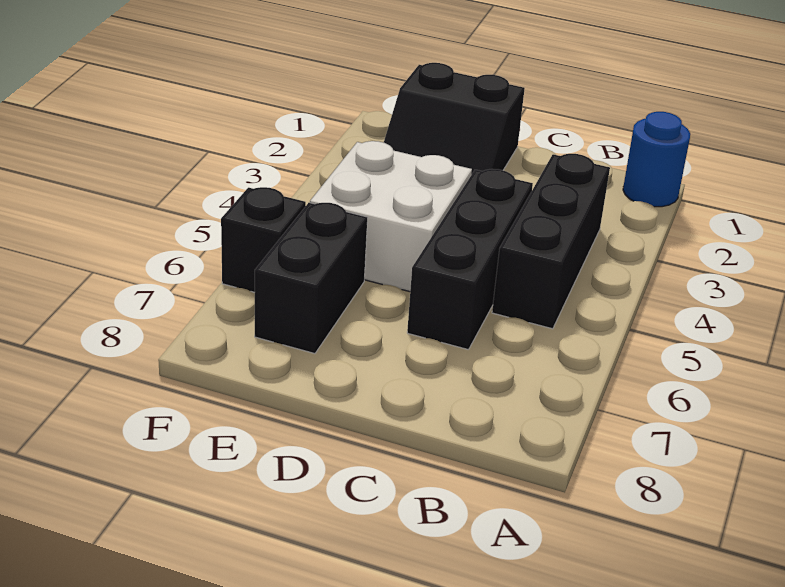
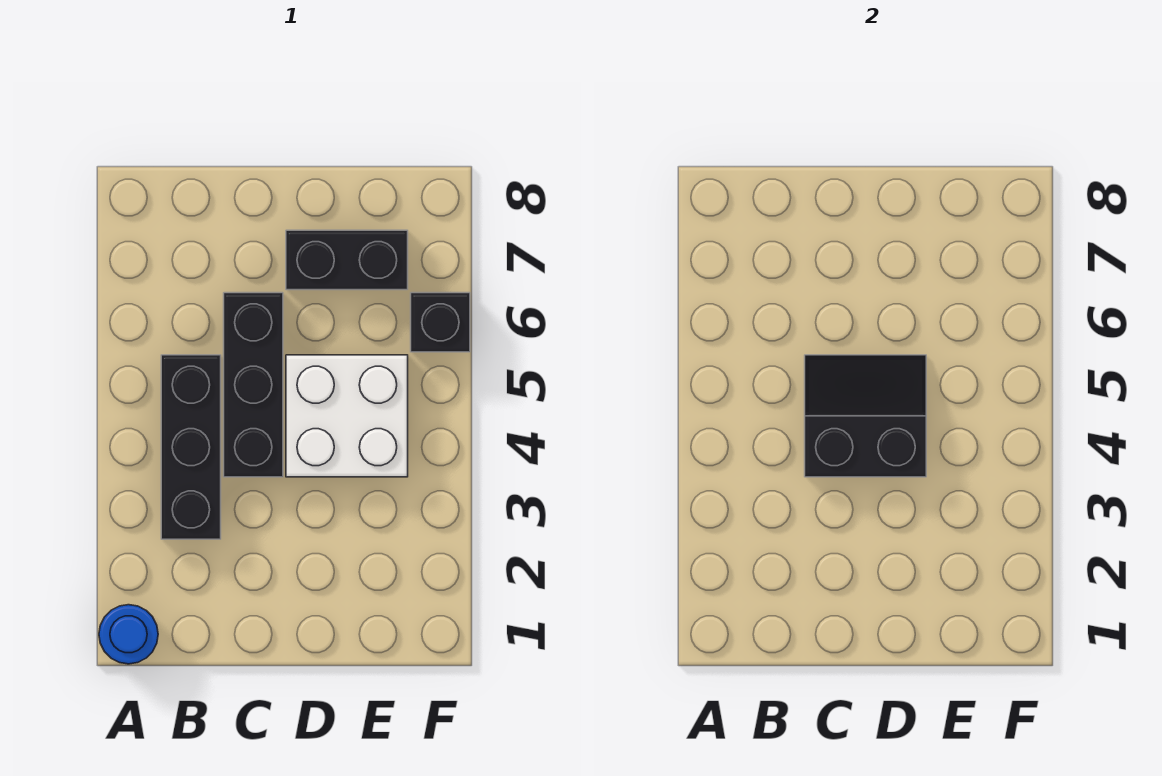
black slope D1:E2 level 1 top 1 -> black slope C4:D5 level 2 top 4
black brick E6:E7 level 1 -> black brick D7:E7 level 1

